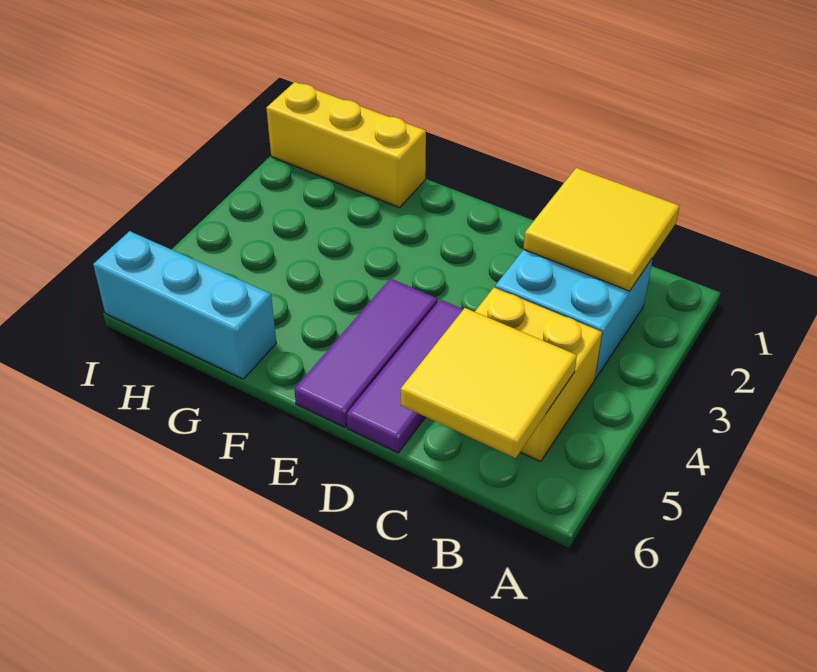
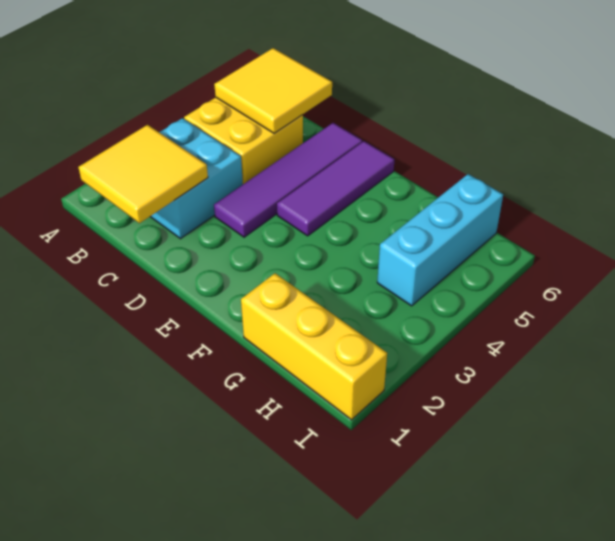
purple tile D4:D6 level 1 -> purple tile D3:D6 level 1
cyan brick G6:I6 level 1 -> cyan brick H4:H6 level 1

